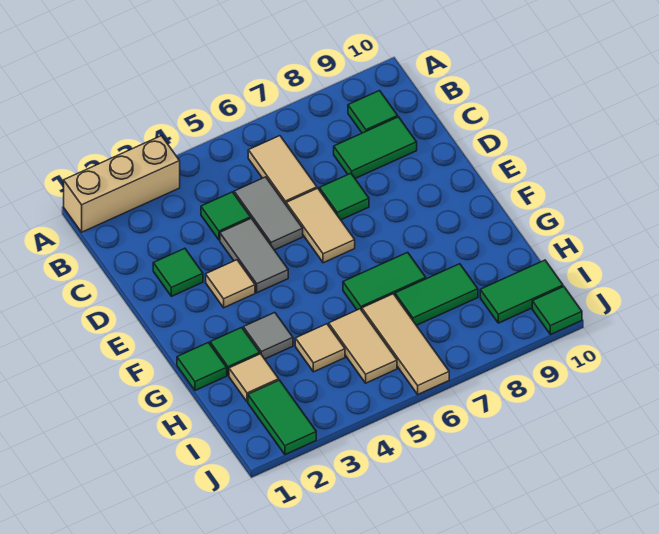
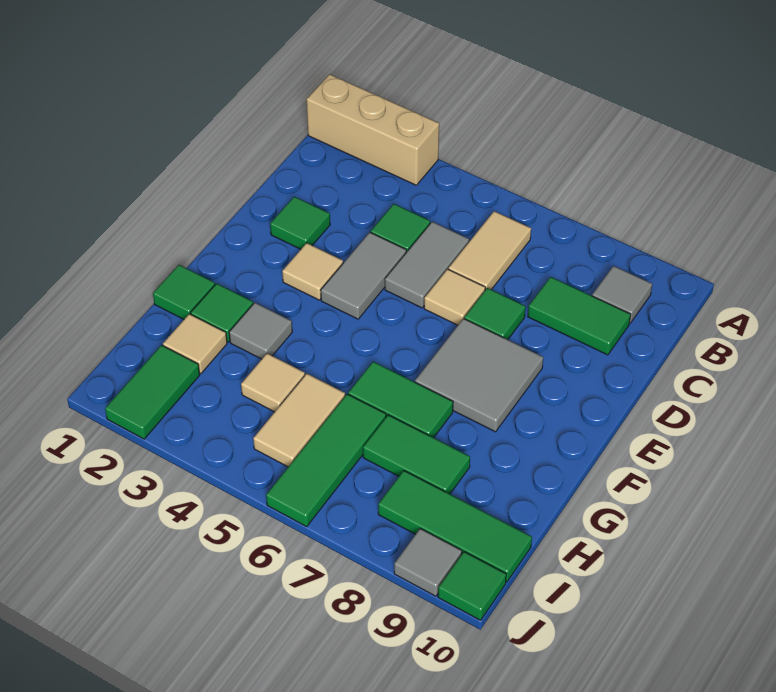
green tile B9 level 1 -> grey tile B9 level 1
tan tile D6:E6 level 1 -> tan tile D6 level 1
none -> grey tile E7:F8 level 1
tan tile H6:J6 level 1 -> green tile H6:J6 level 1
green tile I9:I10 level 1 -> green tile I8:I10 level 1
none -> grey tile J9 level 1

